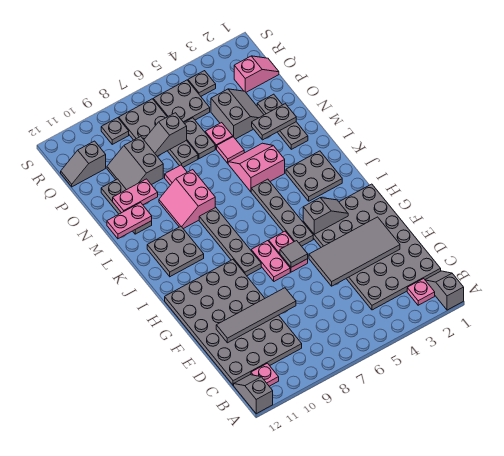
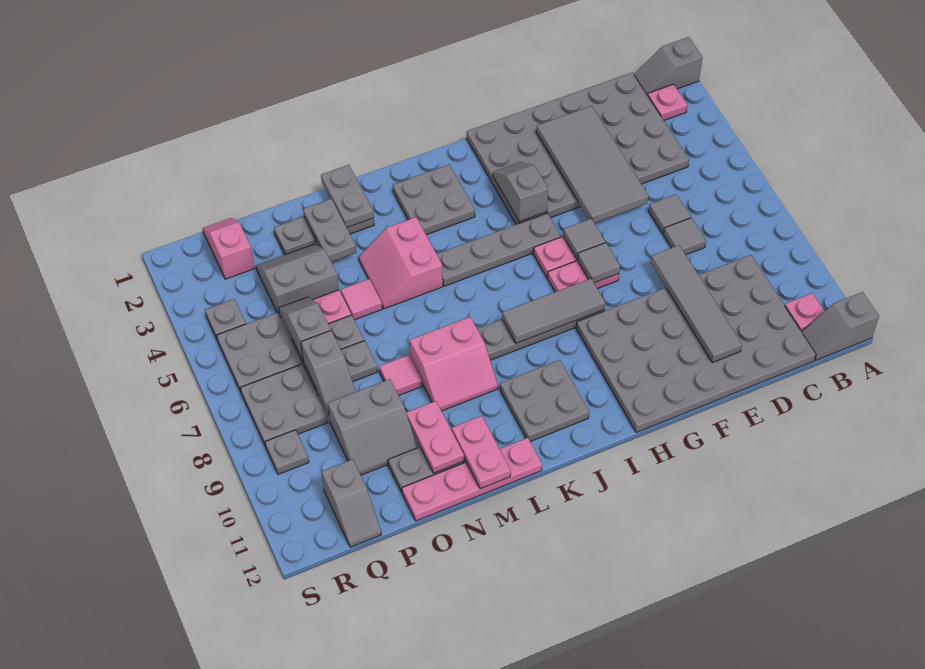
none -> grey tile D6 level 1
none -> grey tile D7 level 1
none -> grey tile G7 level 2
none -> grey tile H8:J8 level 2
none -> pink plate L12:O12 level 1
none -> grey plate M1:M2 level 2
none -> grey slope P5:P6 level 2 top 6

